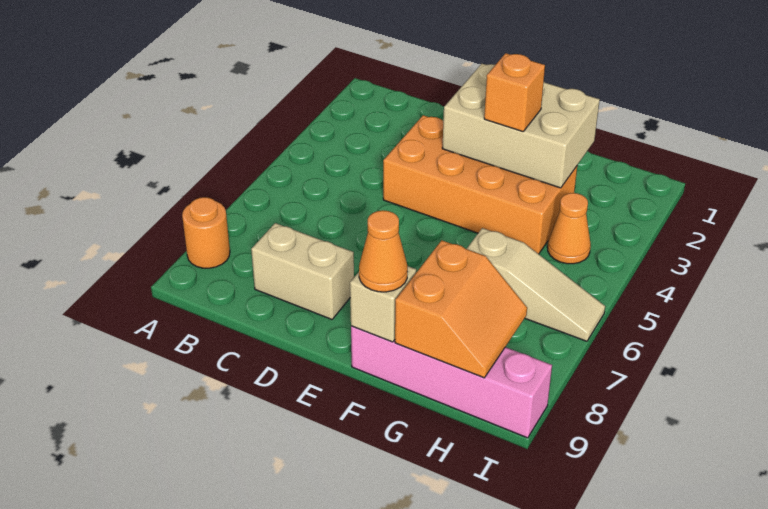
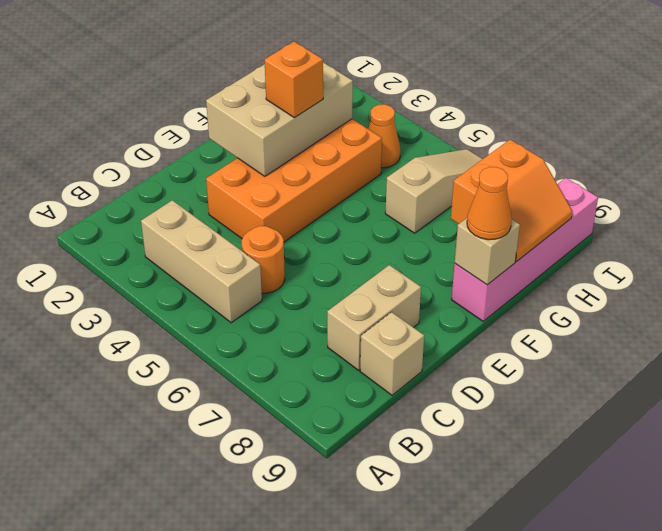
orange round brick A8 level 1 -> orange round brick C5 level 1
none -> tan brick B3:B5 level 1
none -> tan brick C9 level 1
orange slope G8:H9 level 2 top G -> orange slope G8:H9 level 2 top 8

